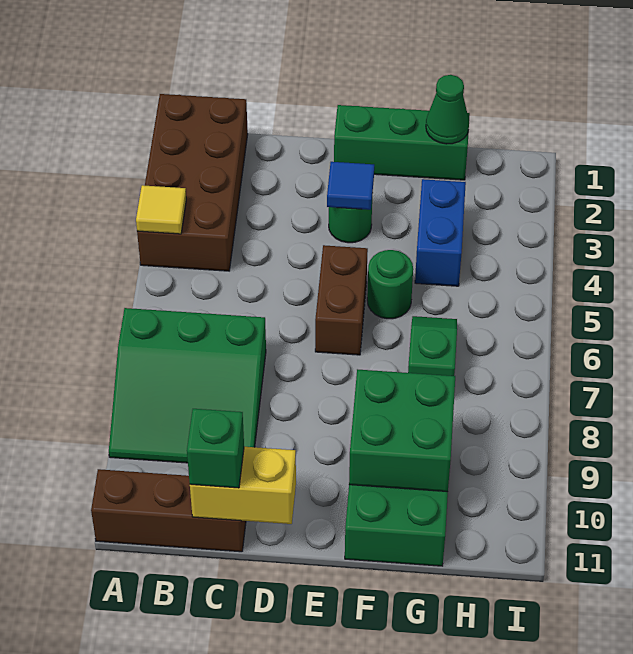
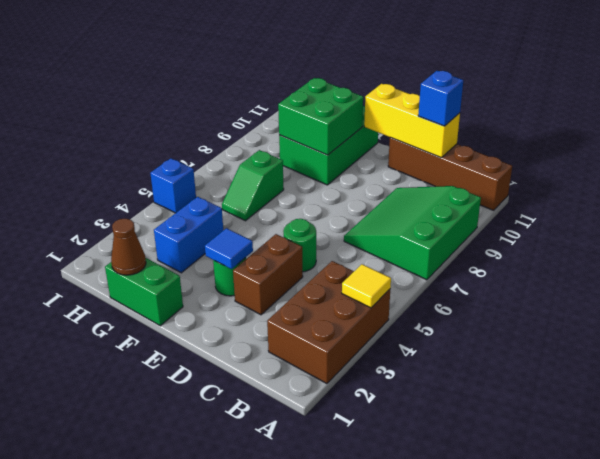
brown brick A1:B4 level 1 -> brown brick A2:B4 level 1
green slope A7:C9 level 1 top 7 -> green slope A7:C9 level 1 top A
brown brick A11:C11 level 1 -> brown brick A11:D11 level 1
yellow brick C11:D11 level 2 -> yellow brick C11:E11 level 2
green brick C11 level 3 -> blue brick C11 level 3
green brick E1:G1 level 1 -> green brick F1:G1 level 1
brown brick E5:E6 level 1 -> brown brick D3:D4 level 1
green round brick F5 level 1 -> green round brick D5 level 1
green cone G1 level 2 -> brown cone G1 level 2
none -> blue brick I5 level 1

